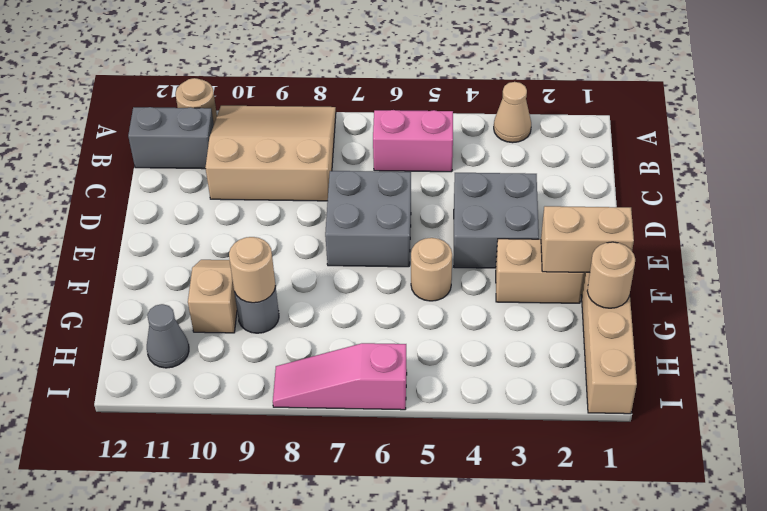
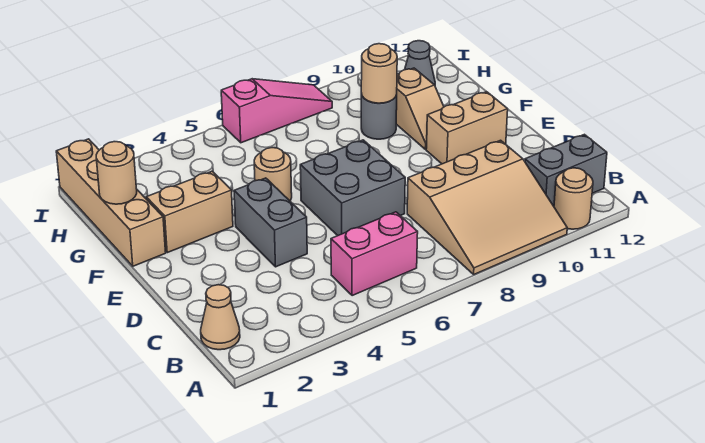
tan cone A3 level 1 -> tan cone B1 level 1
grey brick D3:E4 level 1 -> grey brick D4:E4 level 1
tan brick F1:F2 level 2 -> tan brick E10:E11 level 1

